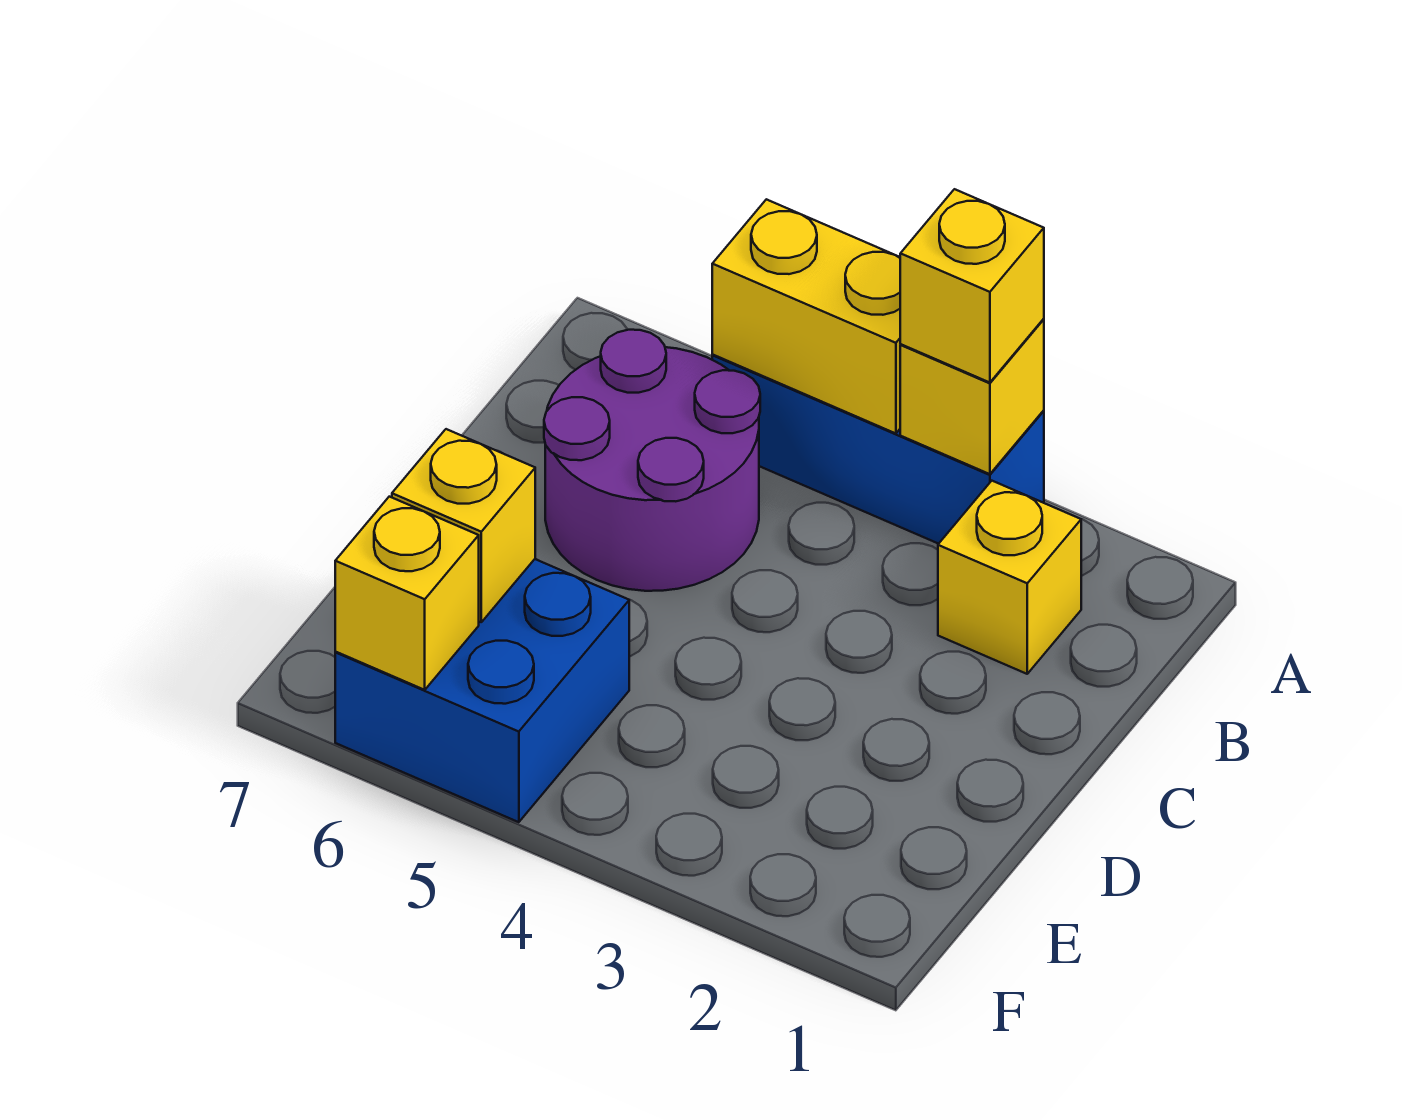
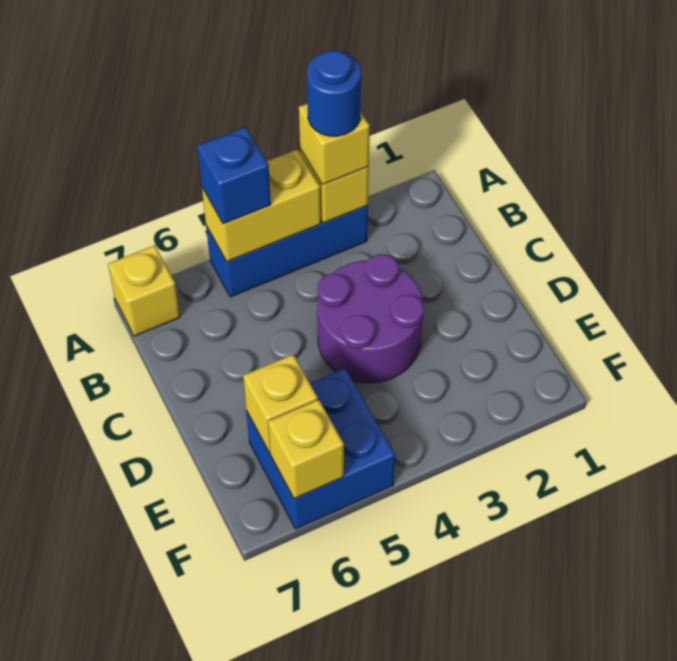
none -> blue round brick A3 level 4
none -> blue brick A5 level 3
yellow brick B2 level 1 -> yellow brick A7 level 1
purple round brick B5:C6 level 1 -> purple round brick C3:D4 level 1

